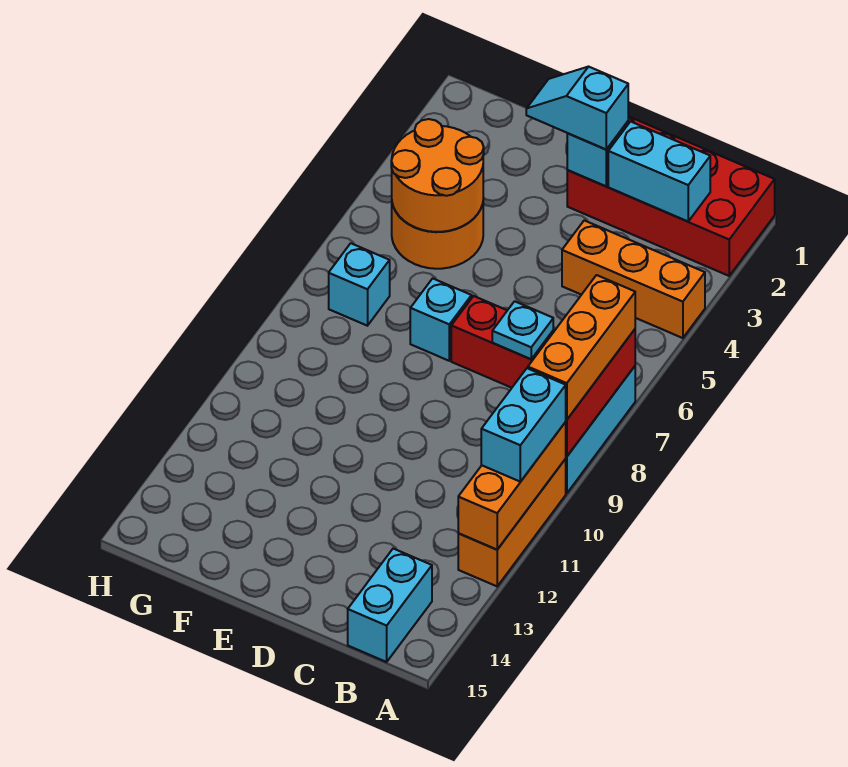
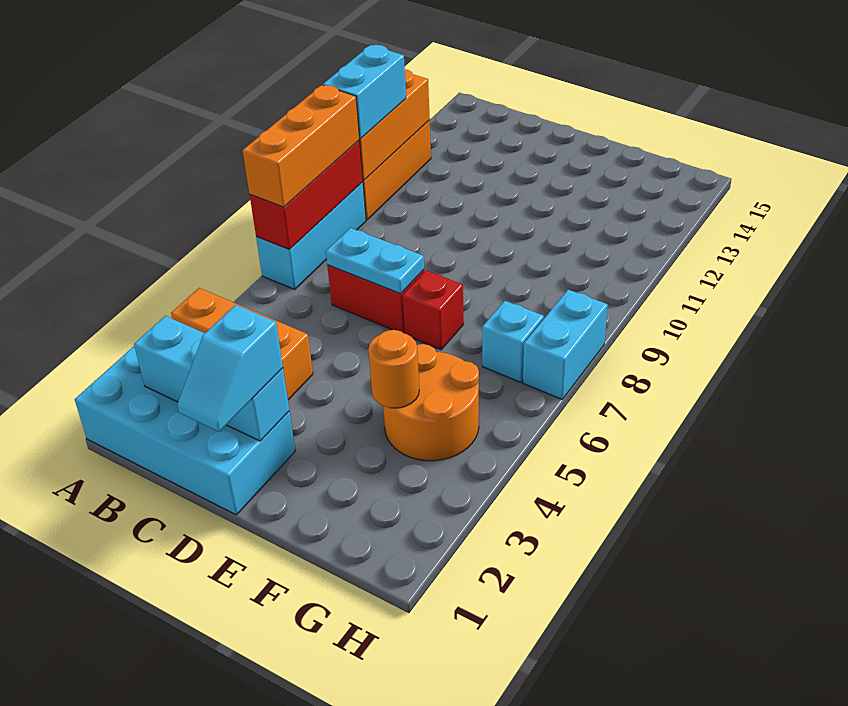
red brick A1:D2 level 1 -> cyan brick A1:D2 level 1
cyan brick B14:B15 level 1 -> cyan brick H7:H8 level 1
cyan plate C7 level 2 -> cyan plate C7:D7 level 2
cyan slope D2:E2 level 3 top D -> cyan slope D1:D2 level 3 top 2
cyan brick E7 level 1 -> red brick E7 level 1
orange round brick F4:G5 level 2 -> orange round brick F4 level 2

